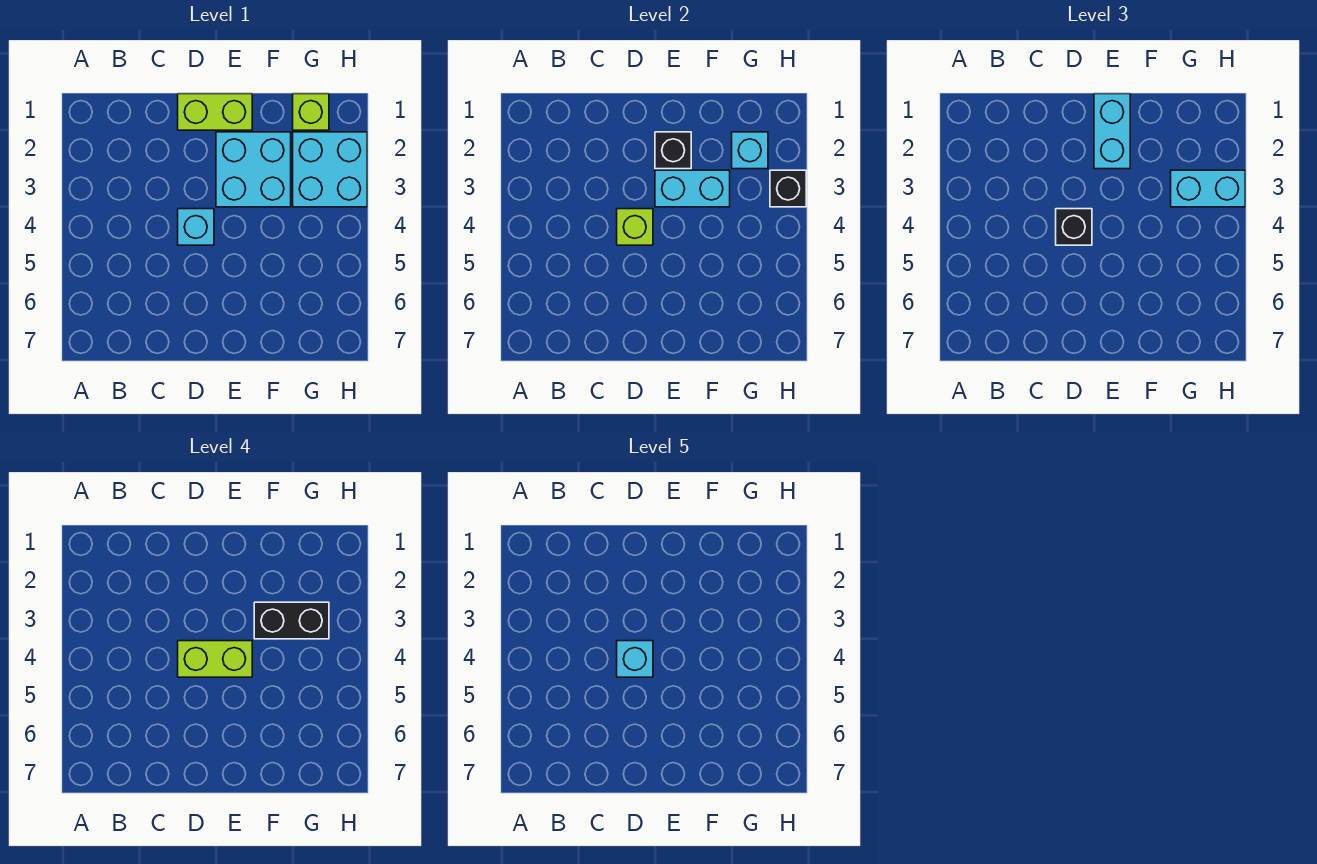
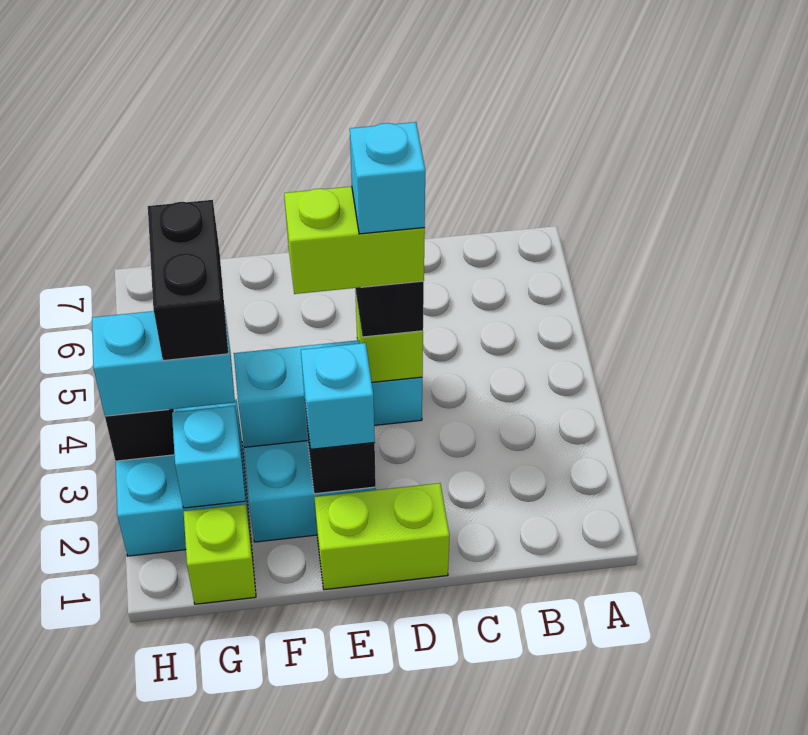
cyan brick E1:E2 level 3 -> cyan brick E2 level 3
black brick F3:G3 level 4 -> black brick G3:G4 level 4

